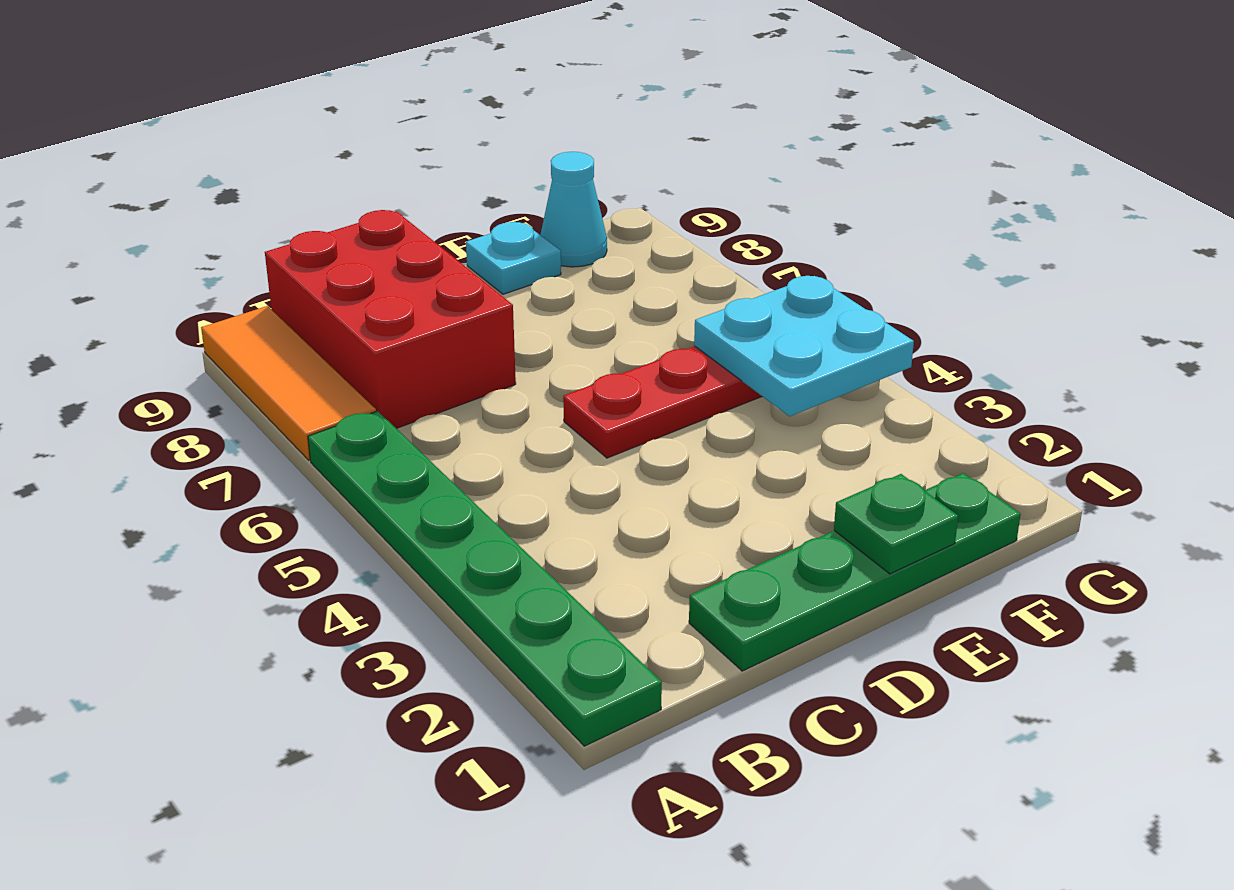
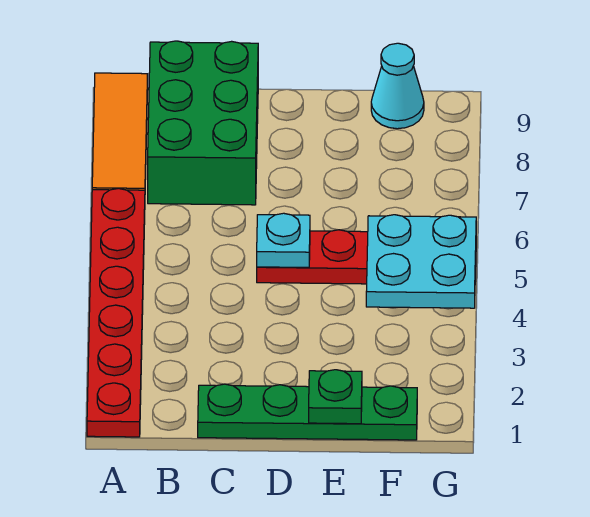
green plate A1:A6 level 1 -> red plate A1:A6 level 1
red brick B7:C9 level 1 -> green brick B7:C9 level 1
cyan plate E9 level 1 -> cyan plate D5 level 2

